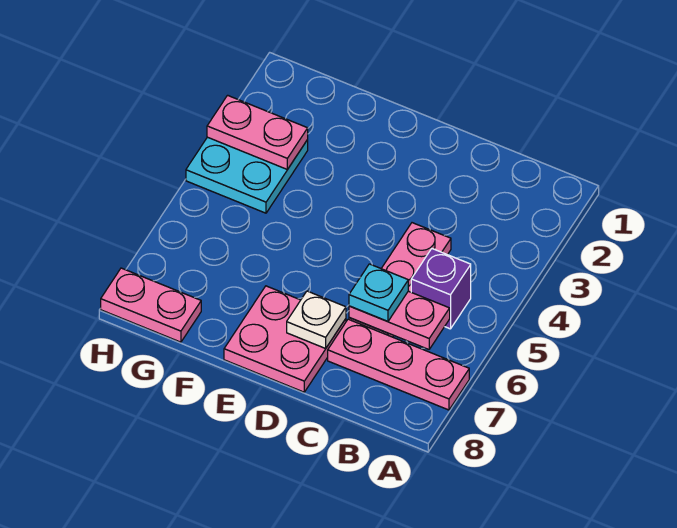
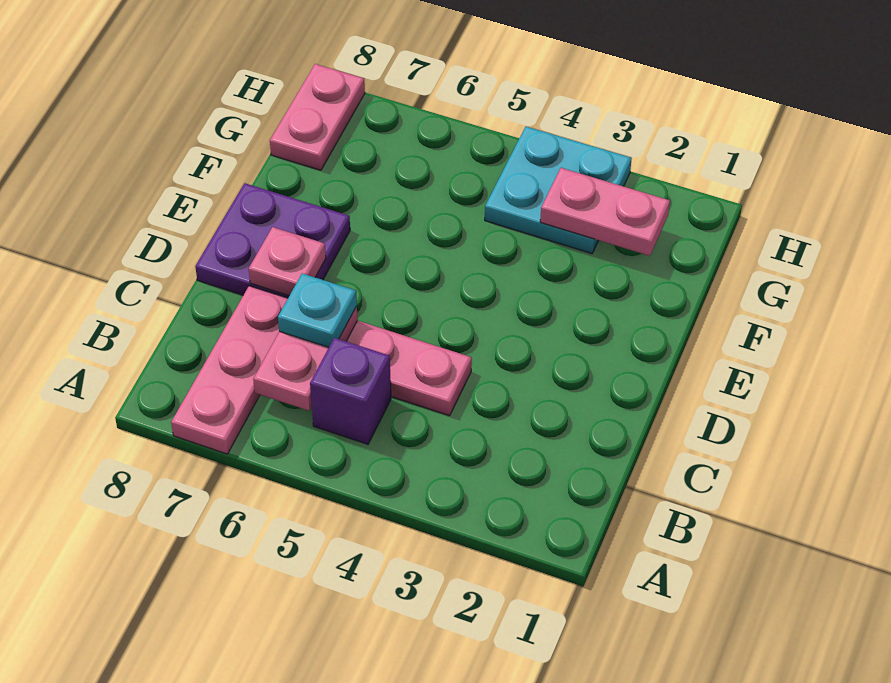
pink plate D7:E8 level 1 -> purple plate D7:E8 level 1
white plate D7 level 2 -> pink plate D7 level 2
pink plate G3:H3 level 2 -> pink plate G2:G3 level 2

